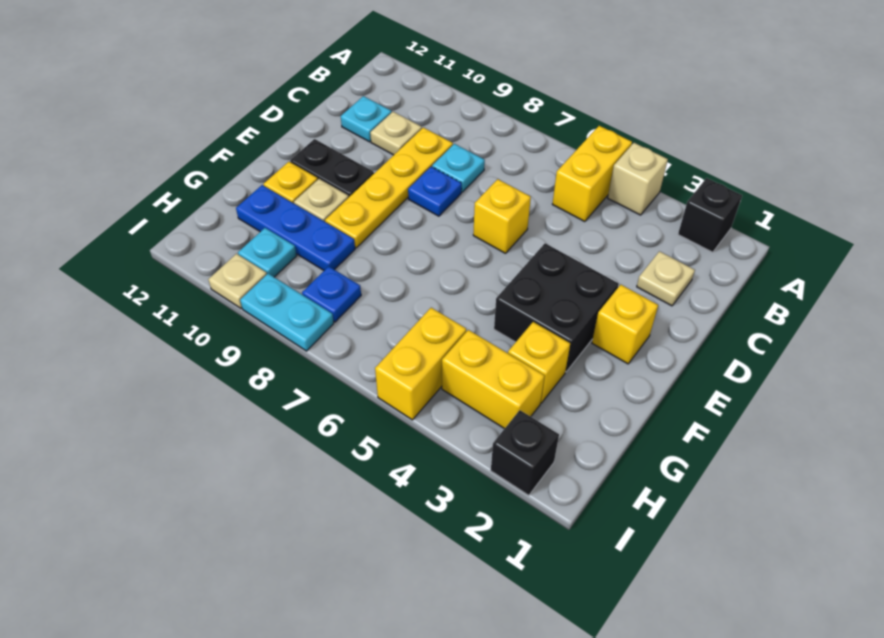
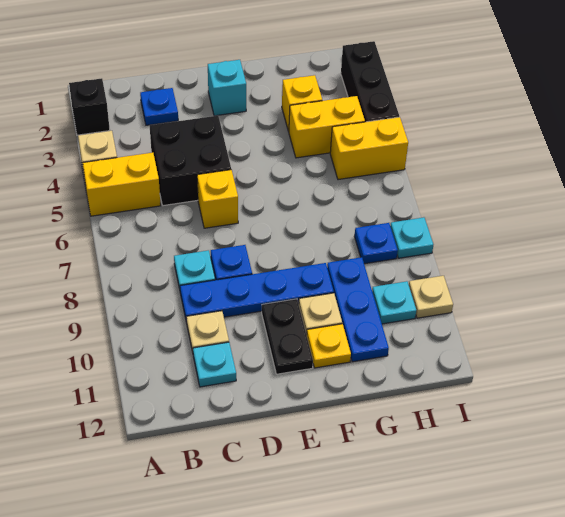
tan plate C2 level 1 -> blue plate C2 level 1
yellow plate C9:F9 level 1 -> blue plate C9:F9 level 1
yellow brick E2 level 1 -> cyan brick E2 level 1
black brick E3:F4 level 1 -> black brick C4:D5 level 1
yellow brick H3:H4 level 1 -> yellow brick G4:H4 level 1
black brick I2 level 1 -> black brick I2:I4 level 1
cyan plate I8:I9 level 1 -> cyan plate I8 level 1

